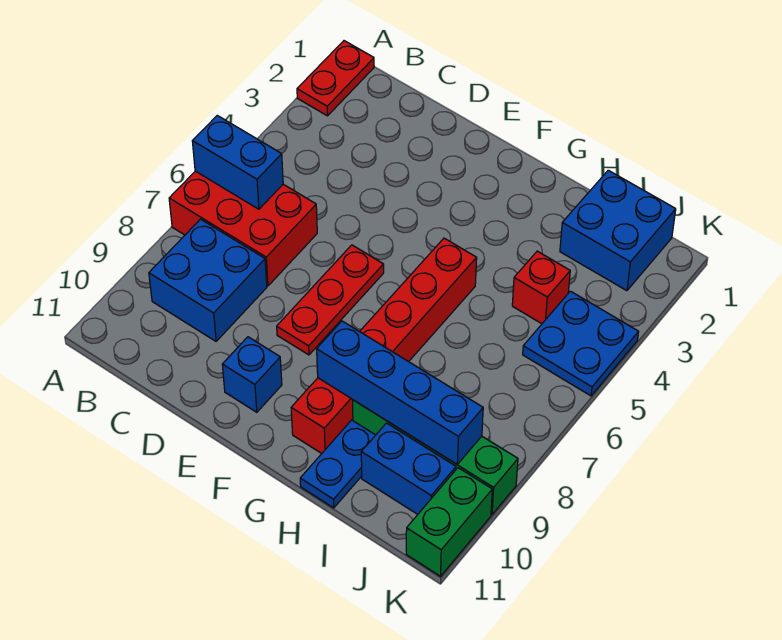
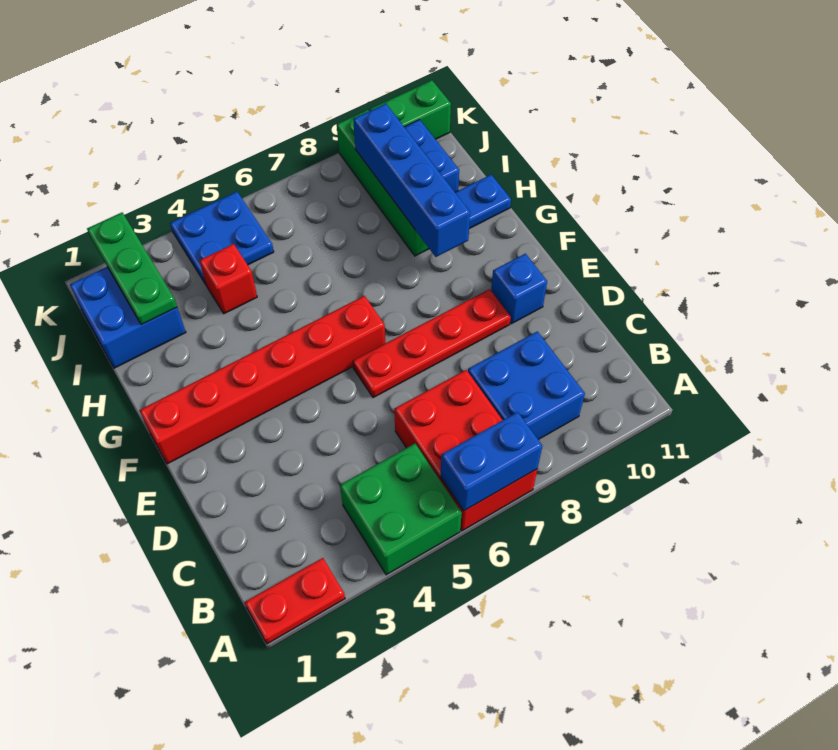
none -> green brick A4:B5 level 1
blue brick A6:B6 level 2 -> blue brick A6:A7 level 2
red plate E6:E8 level 1 -> red plate E6:E9 level 1
red brick G5:G10 level 1 -> red brick F1:F6 level 1
none -> green plate I2:K2 level 2

